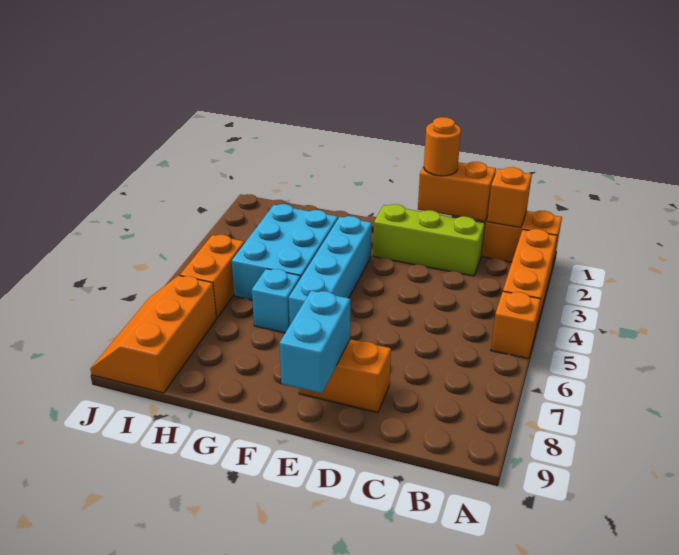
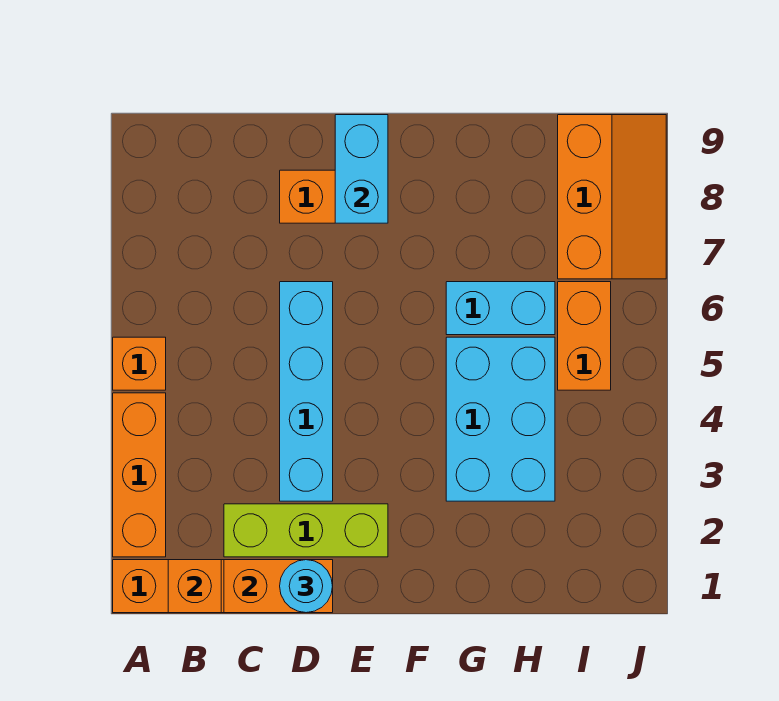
orange round brick D1 level 3 -> cyan round brick D1 level 3
cyan brick F3:F6 level 1 -> cyan brick D3:D6 level 1
cyan brick G6 level 1 -> cyan brick G6:H6 level 1

